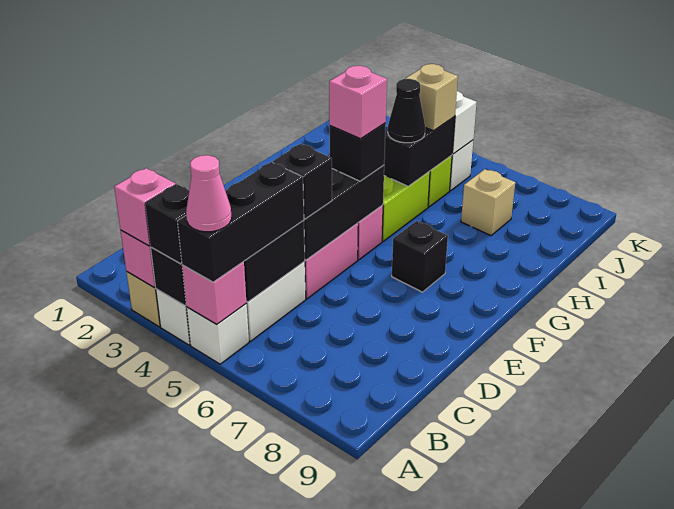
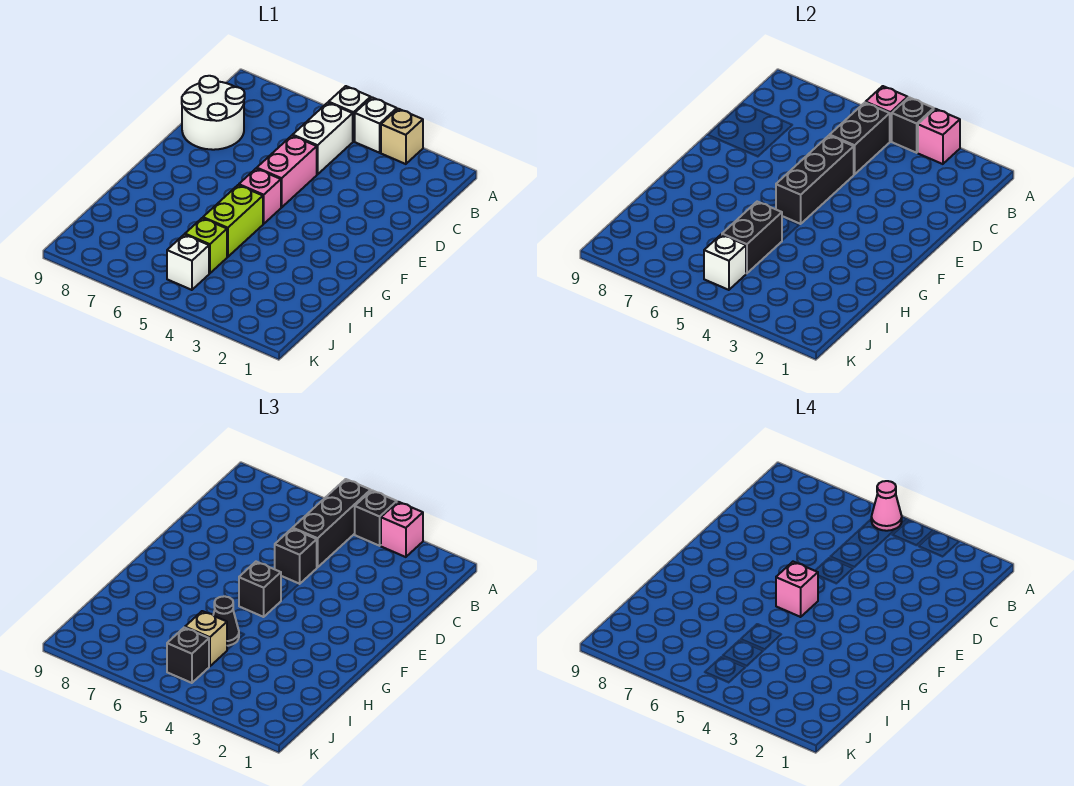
none -> white round brick C8:D9 level 1
black brick F7 level 1 -> black brick J5 level 3
tan brick I7 level 1 -> none

